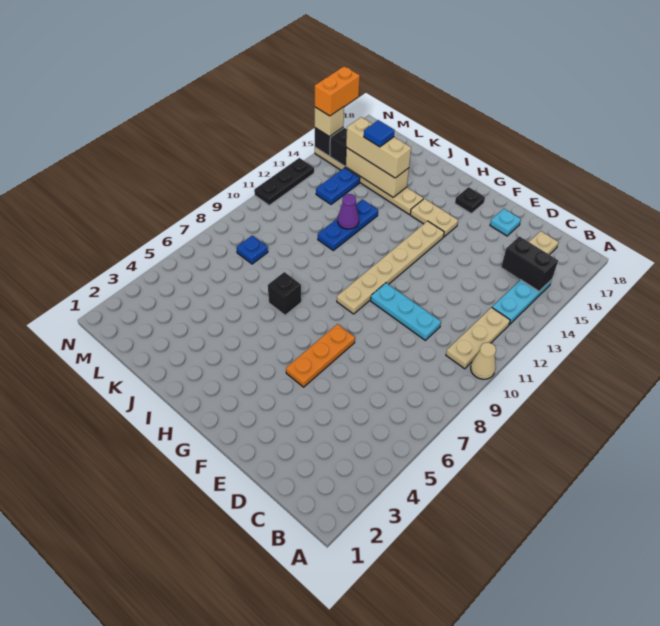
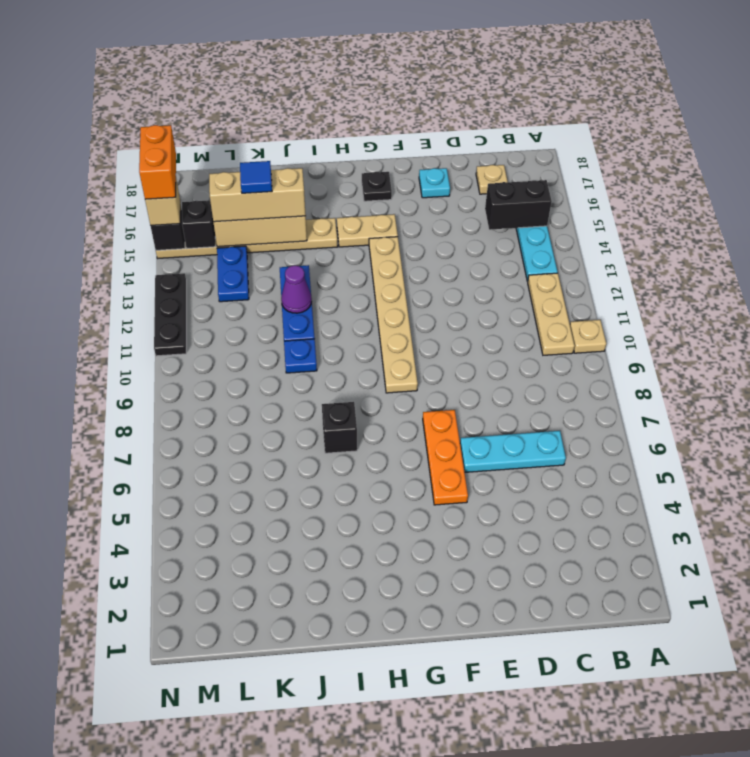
tan cone A10 level 1 -> tan plate A10 level 1
cyan plate D10:F10 level 1 -> cyan plate C6:E6 level 1
blue plate L8 level 1 -> blue plate J10 level 1

